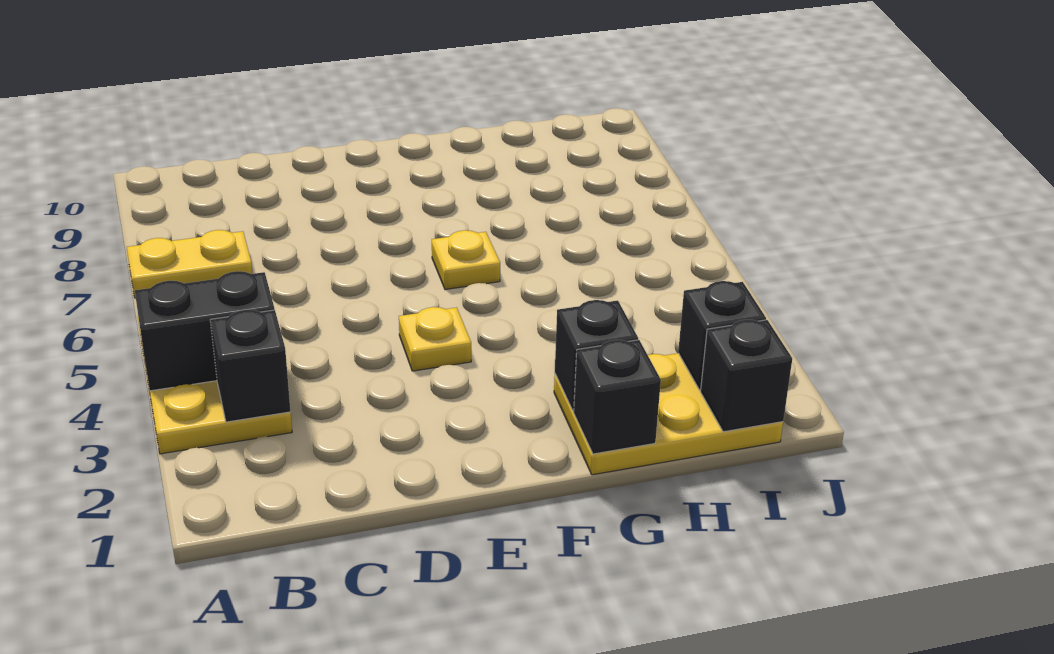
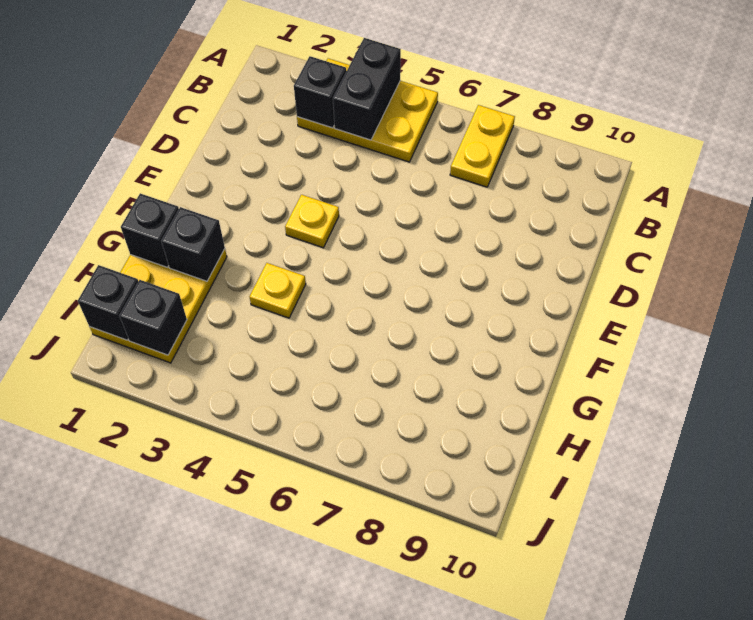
yellow plate F6 level 1 -> yellow plate G4 level 1

